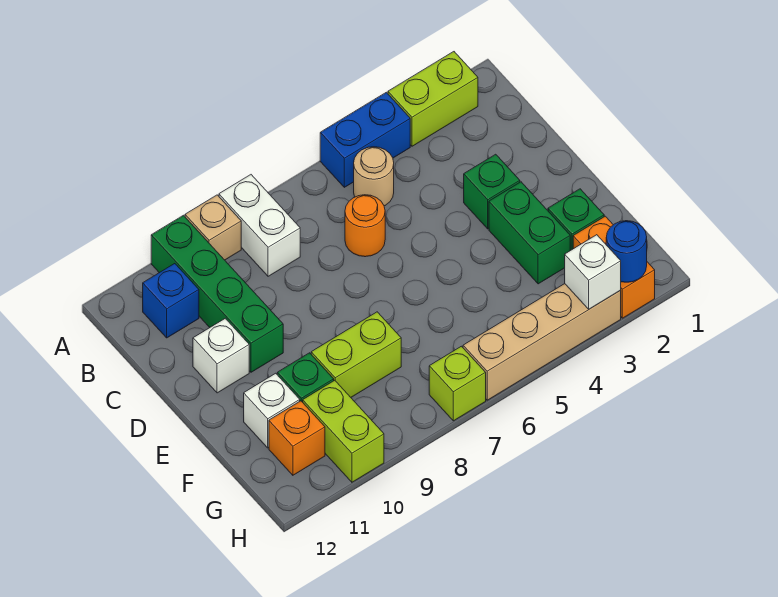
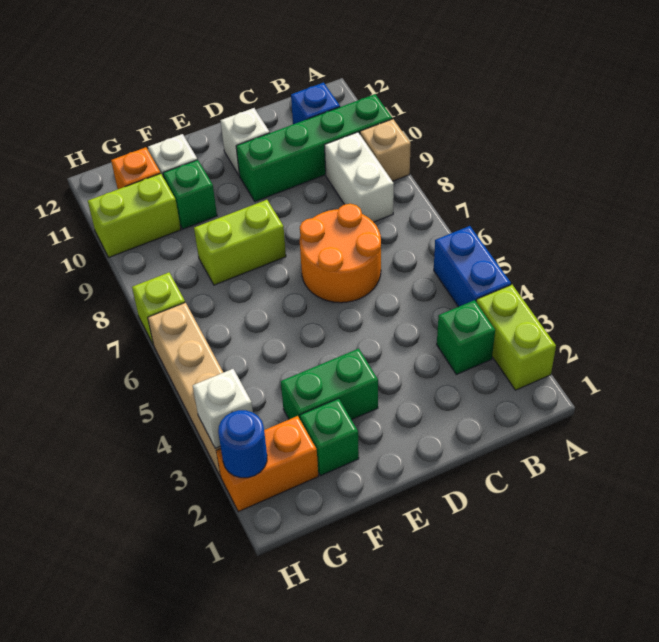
white brick A8:B8 level 1 -> white brick B8:B9 level 1
tan round brick B5 level 1 -> none
orange round brick C6 level 1 -> orange round brick C6:D7 level 1
green brick D3 level 1 -> green brick B3 level 1
lime brick F8:F9 level 1 -> lime brick E8:F8 level 1

